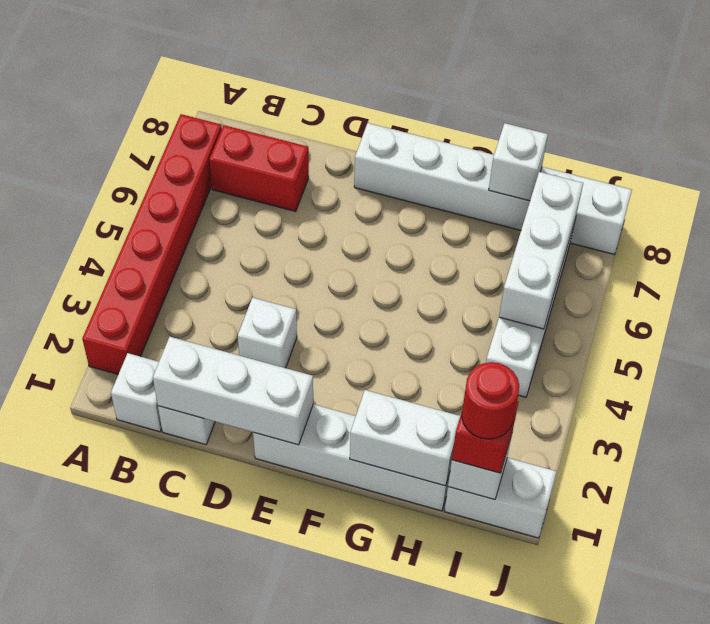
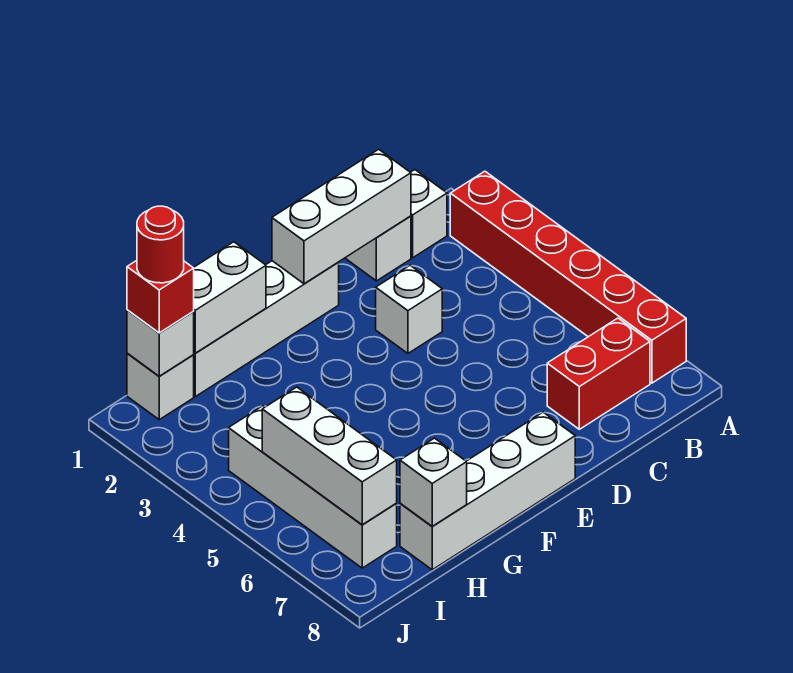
white brick E8:J8 level 1 -> white brick E8:H8 level 1
white brick I1:J1 level 1 -> white brick I1 level 1

